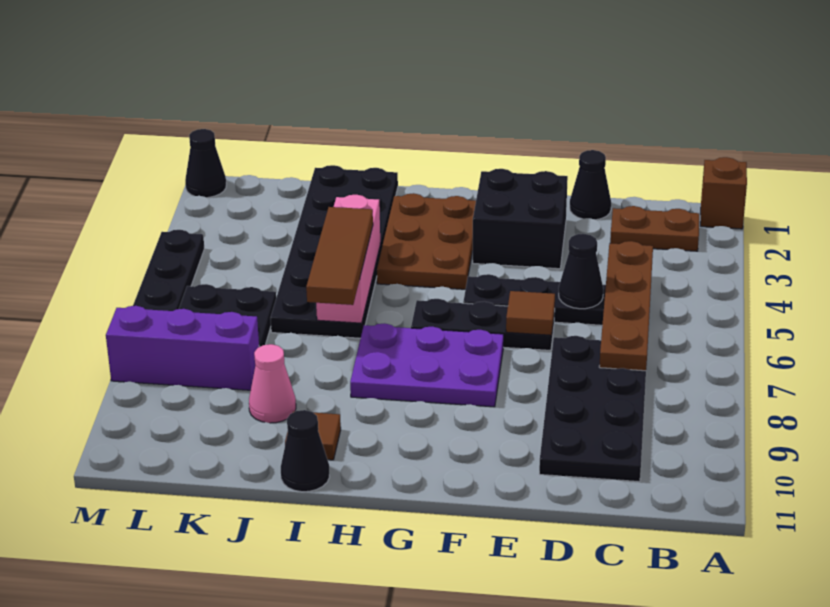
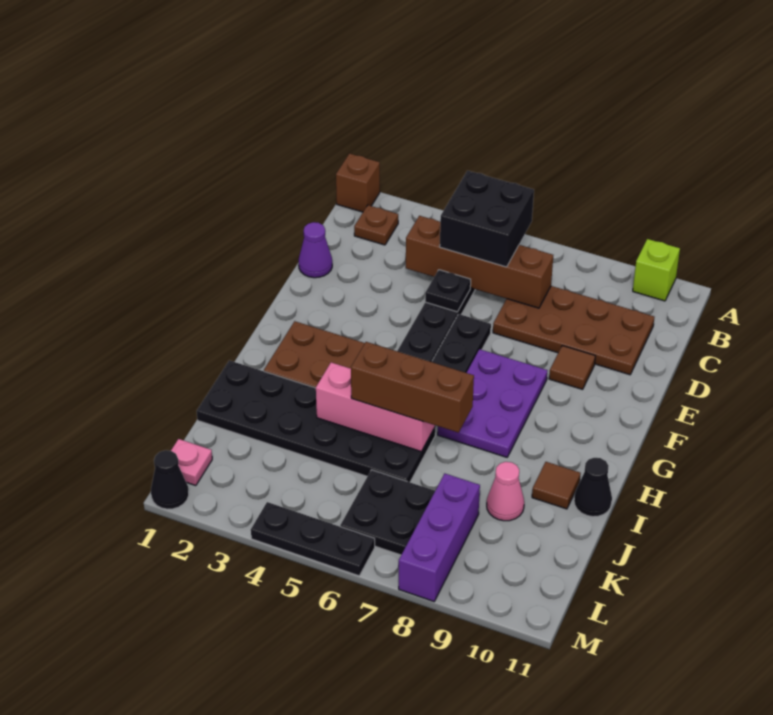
none -> lime brick A10 level 1
brown plate B2:C2 level 1 -> brown plate B2 level 1
brown plate C4:C7 level 2 -> brown brick C4:C7 level 2
black plate C7:D10 level 1 -> brown plate C7:D10 level 1
black cone D1 level 1 -> purple cone D1 level 1
black cone D5 level 2 -> black plate D5 level 2
black brick E2:F3 level 1 -> black brick B5:C6 level 3
brown tile E6 level 2 -> brown tile E9 level 1
brown tile I5:I7 level 3 -> brown brick I5:I7 level 3
none -> pink plate L1 level 1

